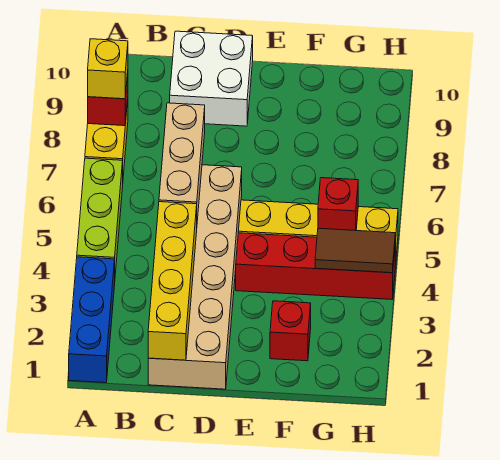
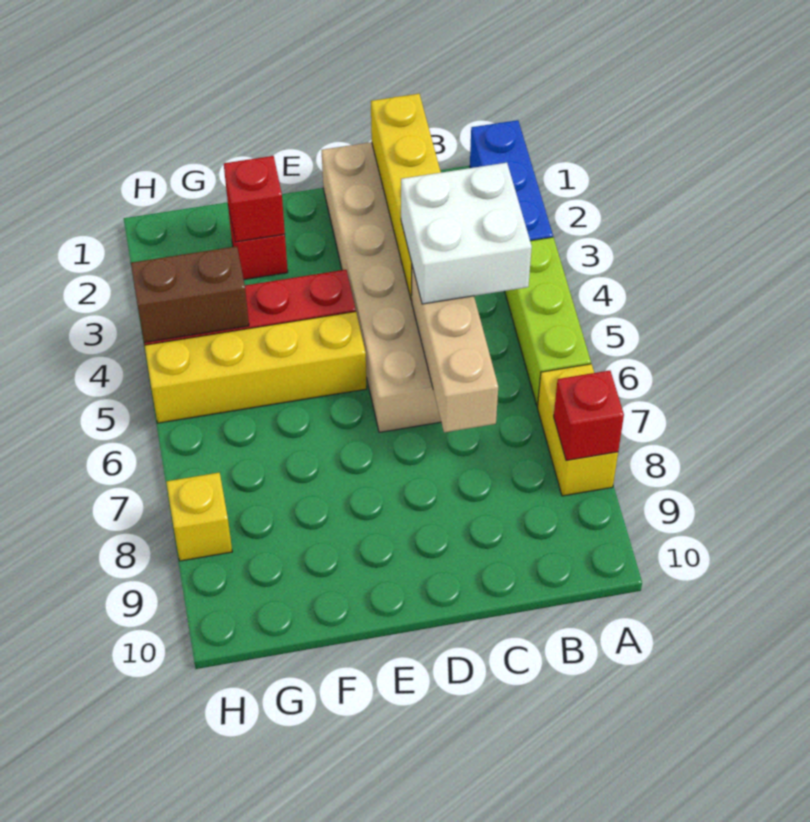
yellow brick A8 level 3 -> yellow brick H8 level 1
white brick C9:D10 level 1 -> white brick B4:C5 level 3
brown tile G4:H4 level 2 -> brown brick G4:H4 level 2
red brick G5 level 2 -> red brick F2 level 2

